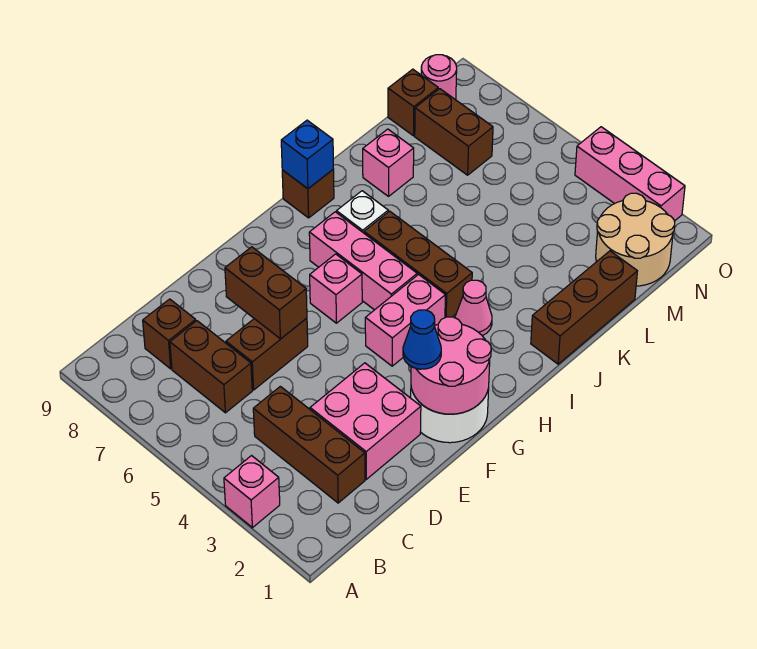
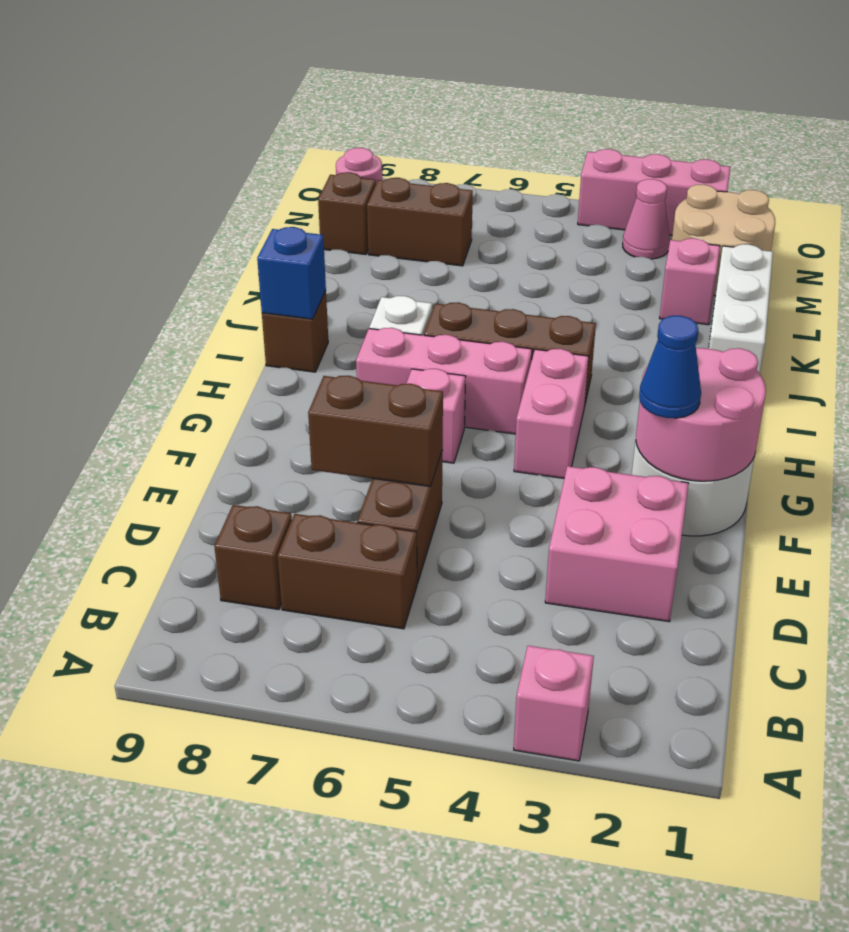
brown brick C2:C4 level 1 -> none
pink cone I3 level 1 -> pink cone N3 level 1
brown brick J1:L1 level 1 -> white brick J1:L1 level 1
pink brick K8 level 1 -> pink brick L2 level 1

